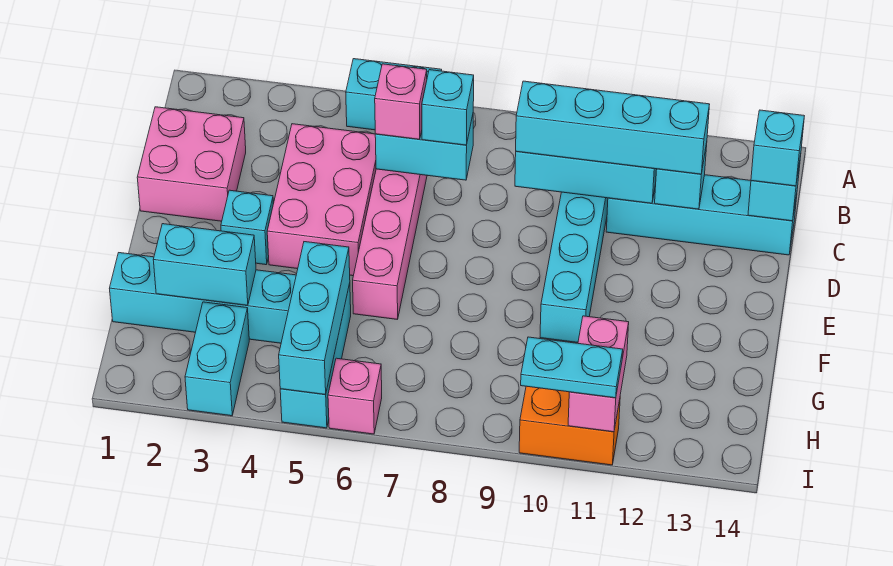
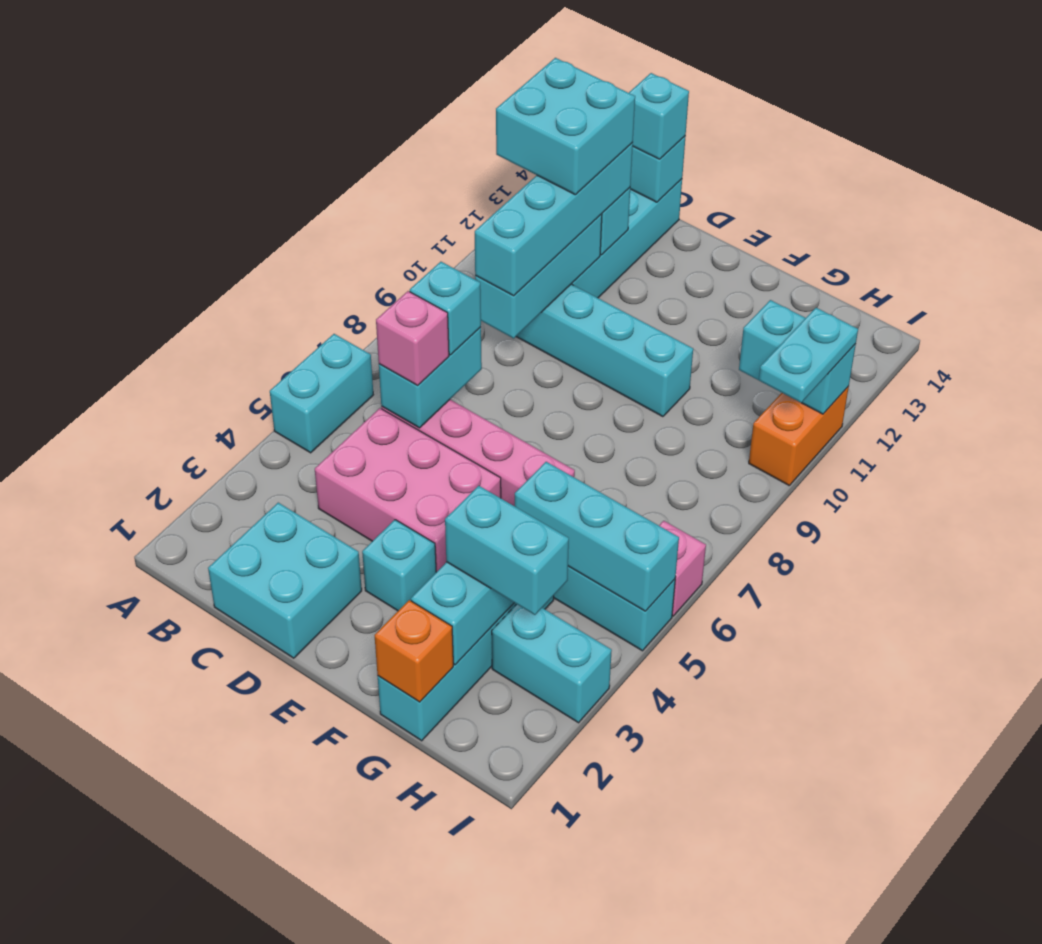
none -> cyan brick B11:C12 level 4
pink brick C1:D2 level 1 -> cyan brick C1:D2 level 1
none -> orange brick G1 level 2
none -> cyan brick G3:H3 level 3
pink brick H11:I11 level 2 -> cyan brick H11:I11 level 2

